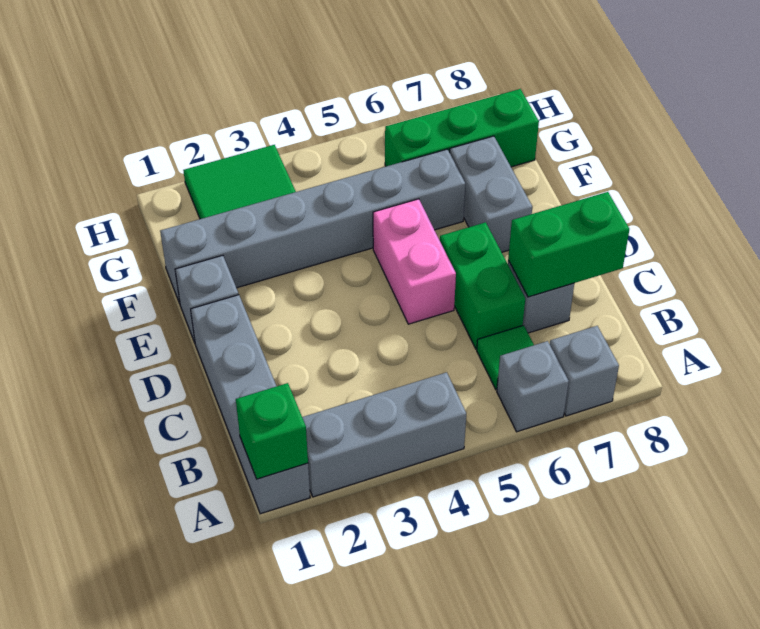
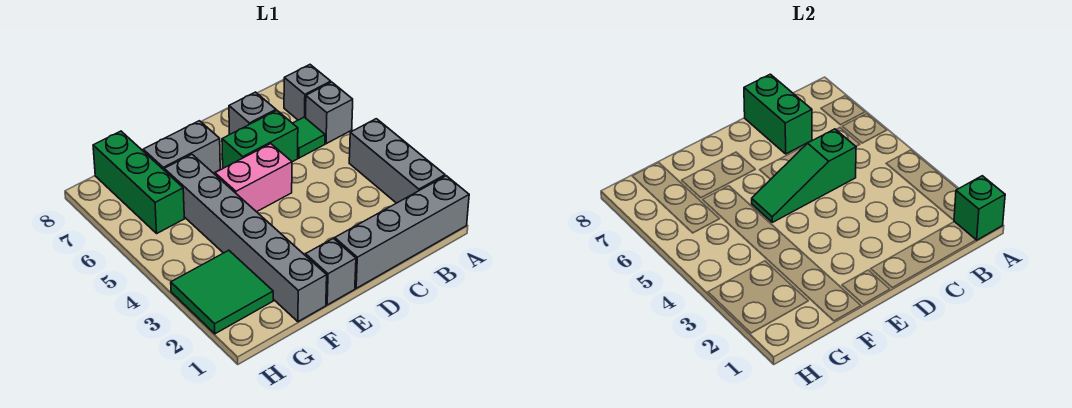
none -> green slope C5:E5 level 2 top C

